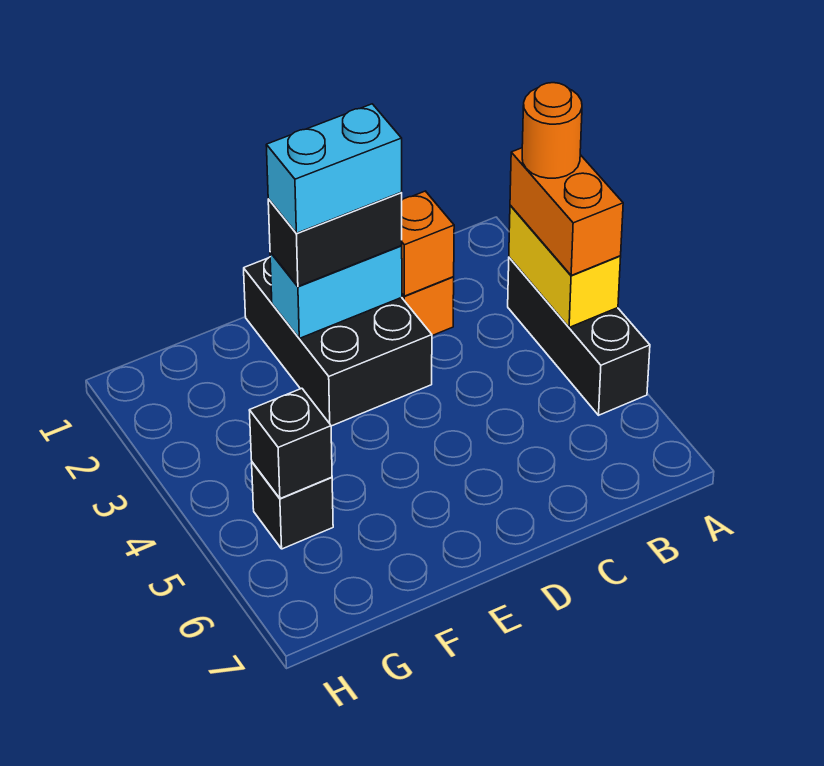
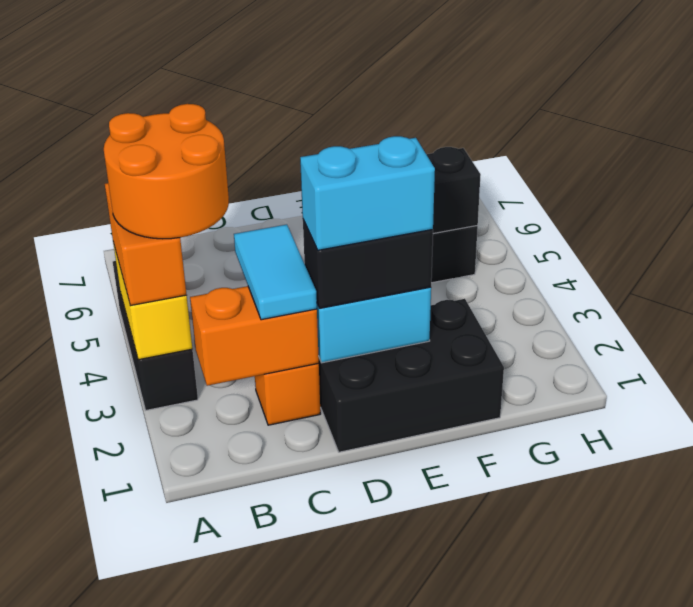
orange round brick A3 level 4 -> orange round brick A3:B4 level 4
orange brick C2 level 2 -> orange brick B2:C2 level 2
none -> cyan tile C2:C3 level 3
black brick D1:E3 level 1 -> black brick D1:F2 level 1

